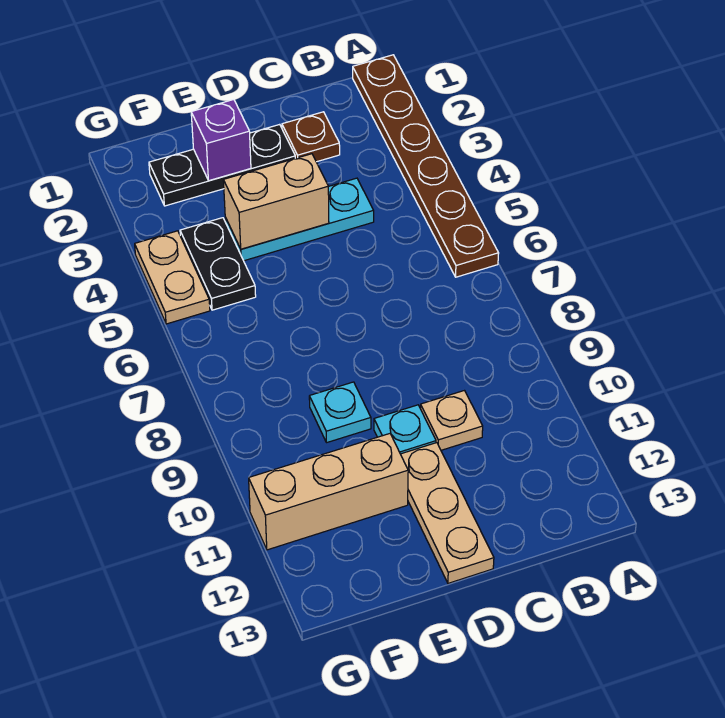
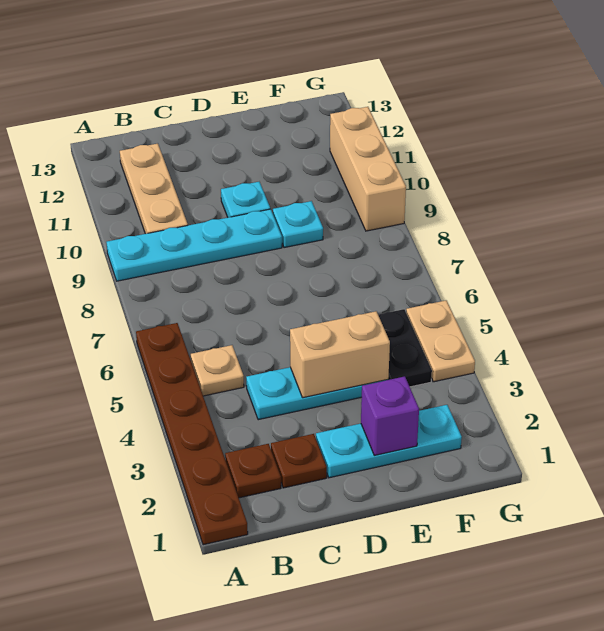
none -> cyan plate A9:D9 level 1
none -> brown plate B2 level 1
tan plate C10 level 1 -> tan plate B5 level 1
black plate D2:F2 level 1 -> cyan plate D2:F2 level 1
tan plate D11:D13 level 1 -> tan plate B10:B12 level 1
tan brick E11:G11 level 1 -> tan brick G9:G11 level 1

